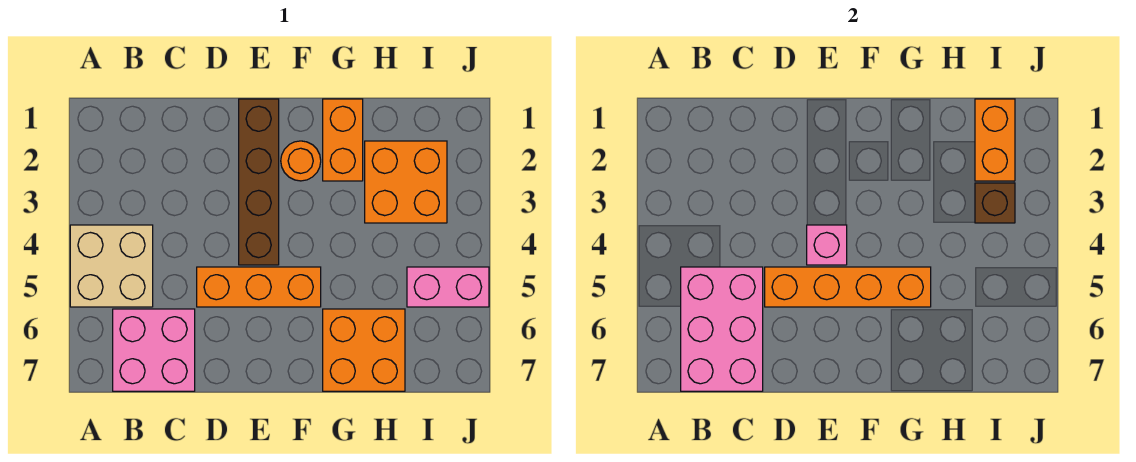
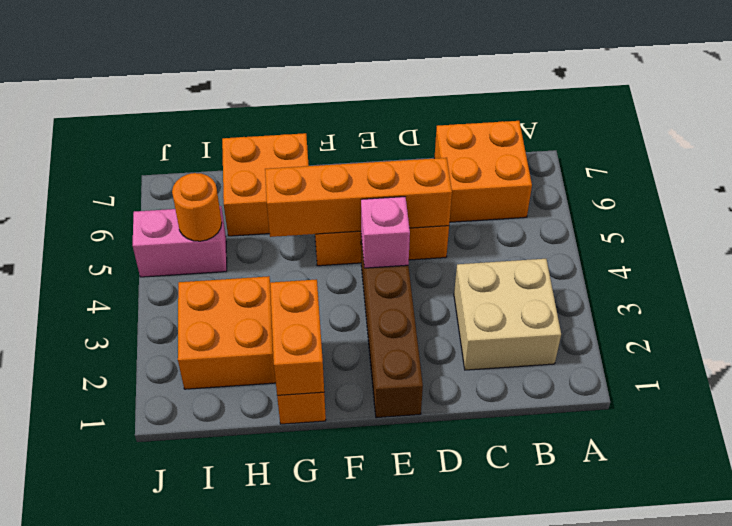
tan brick A4:B5 level 1 -> tan brick B2:C3 level 1
pink brick B5:C7 level 2 -> none
pink brick B6:C7 level 1 -> orange brick B6:C7 level 1
orange round brick F2 level 1 -> orange round brick I5 level 2
orange brick I1:I2 level 2 -> orange brick G1:G2 level 2
brown brick I3 level 2 -> none

